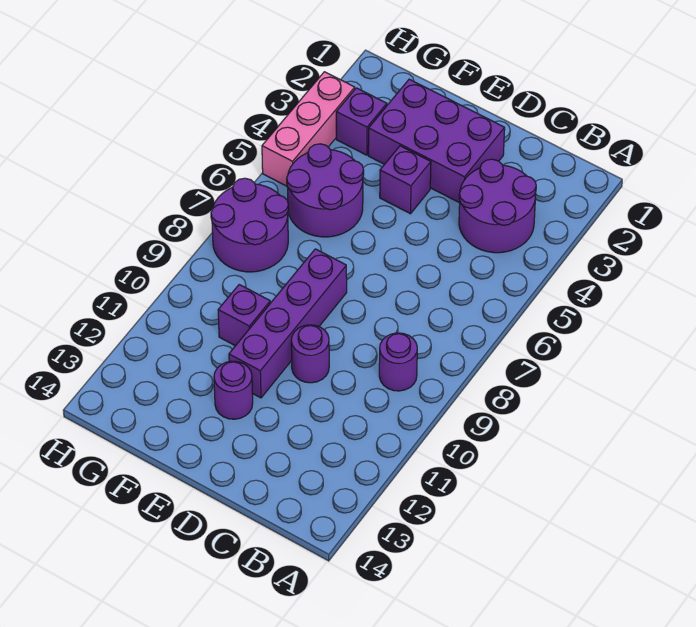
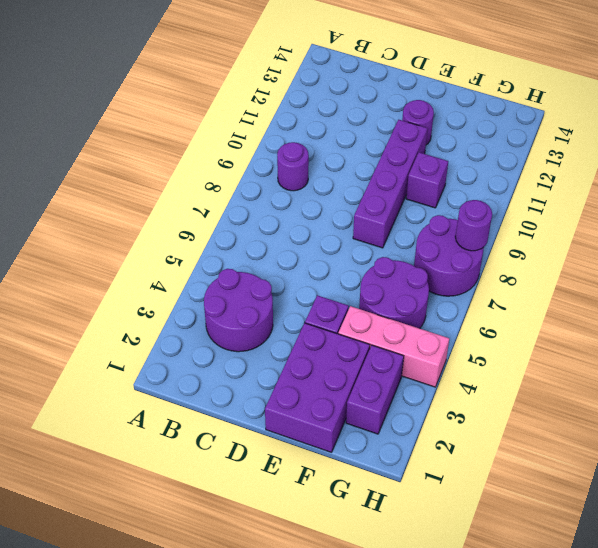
purple brick D2:F3 level 1 -> purple brick E1:F3 level 1
purple round brick D10 level 1 -> purple round brick H8 level 2
purple brick G3 level 1 -> purple brick G2:G3 level 1
pink brick H3:H5 level 1 -> pink brick F4:H4 level 1

